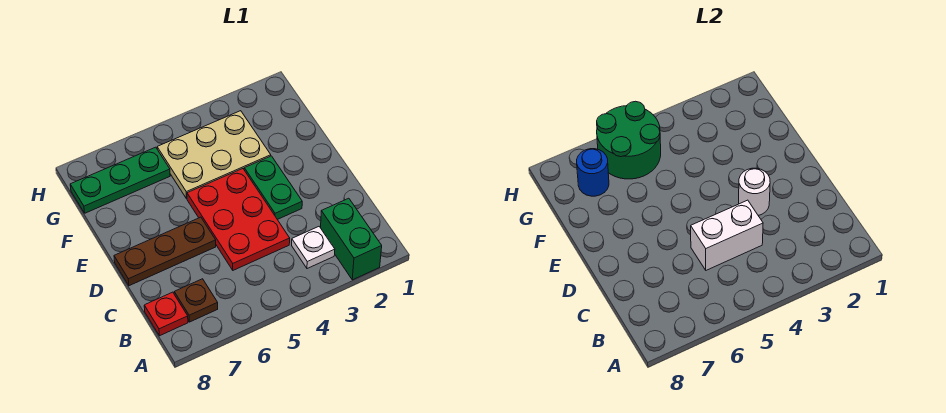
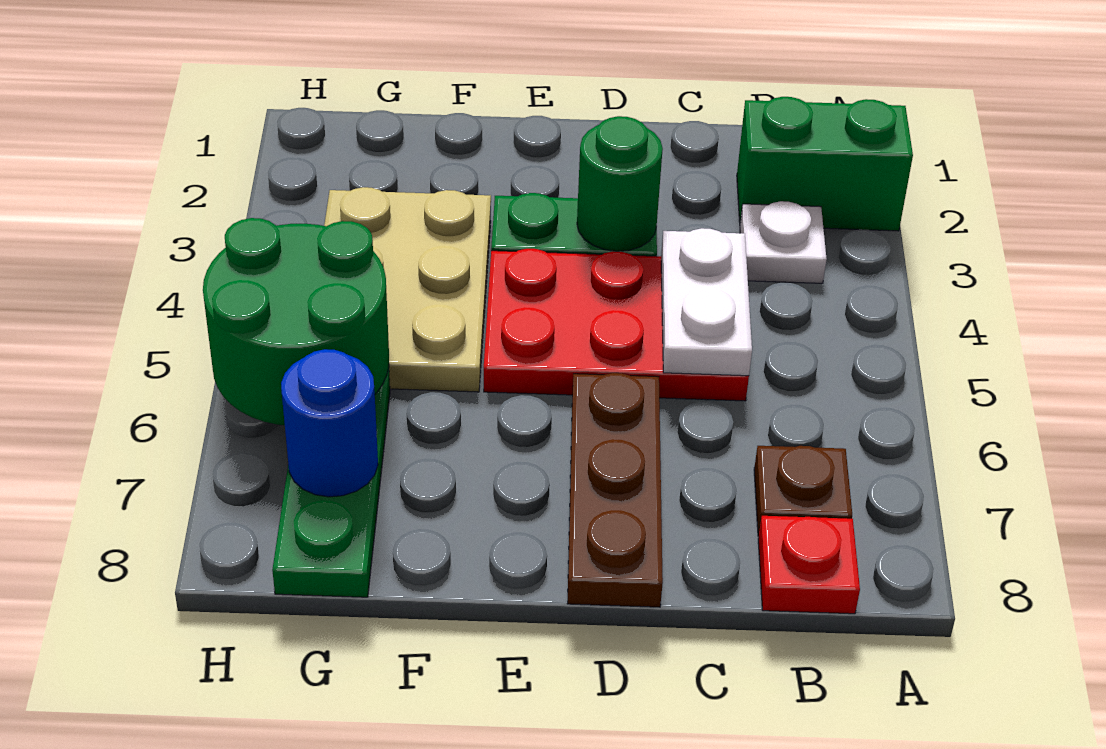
white brick C4:C5 level 2 -> white plate C4:C5 level 2
white round brick D3 level 2 -> green round brick D3 level 2

